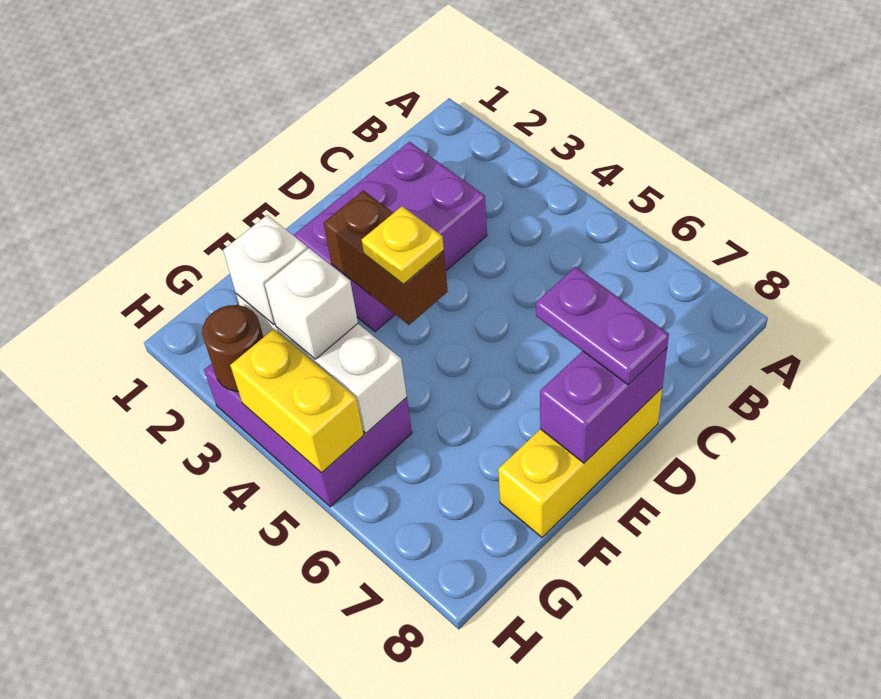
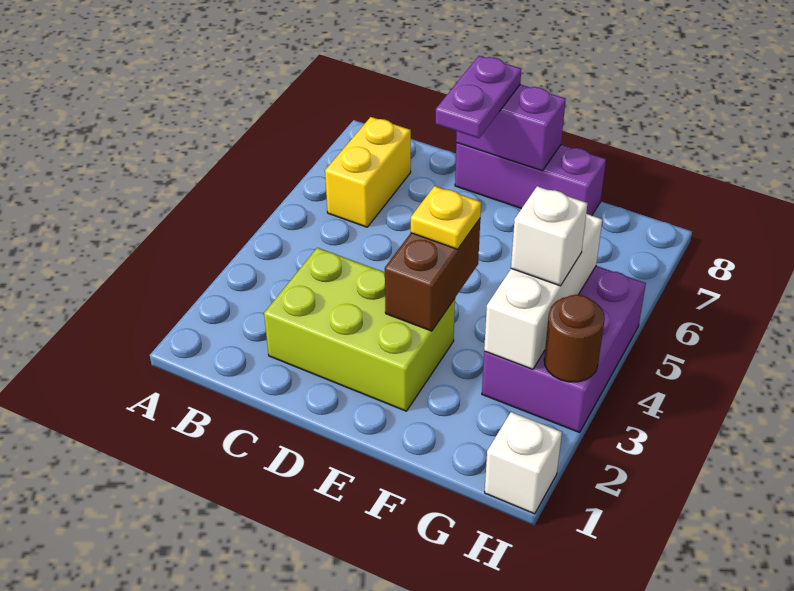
purple brick C2:E3 level 1 -> lime brick C2:E3 level 1
yellow brick D8:F8 level 1 -> purple brick D8:F8 level 1
white brick G3 level 3 -> white brick H1 level 1
yellow brick H4:H5 level 2 -> yellow brick B6:B7 level 1

